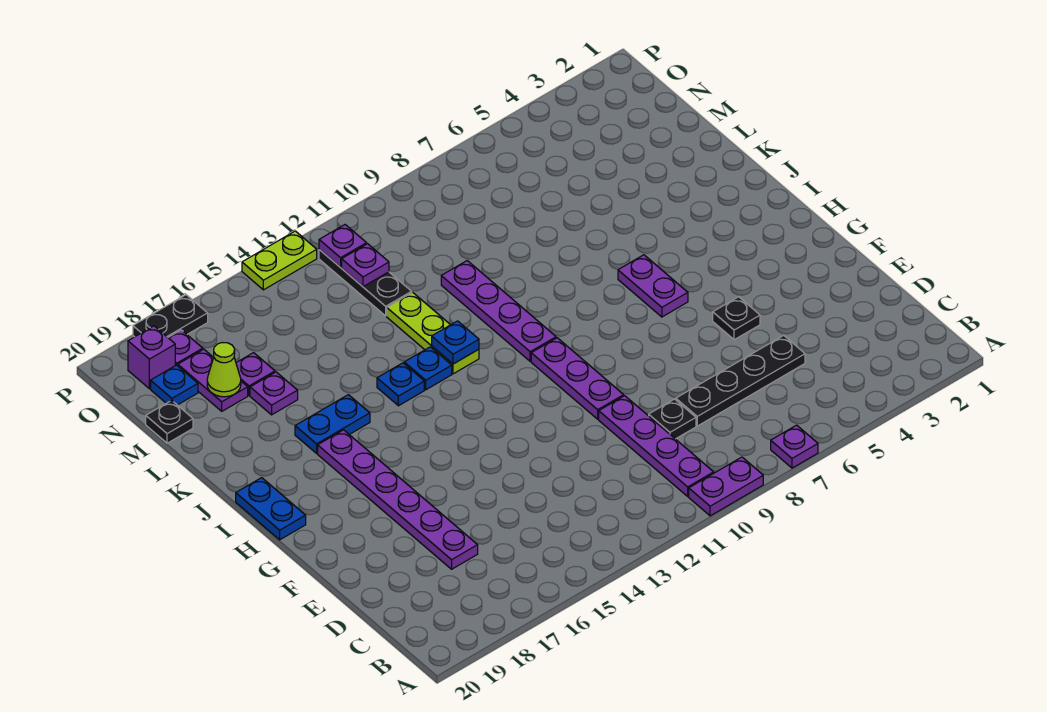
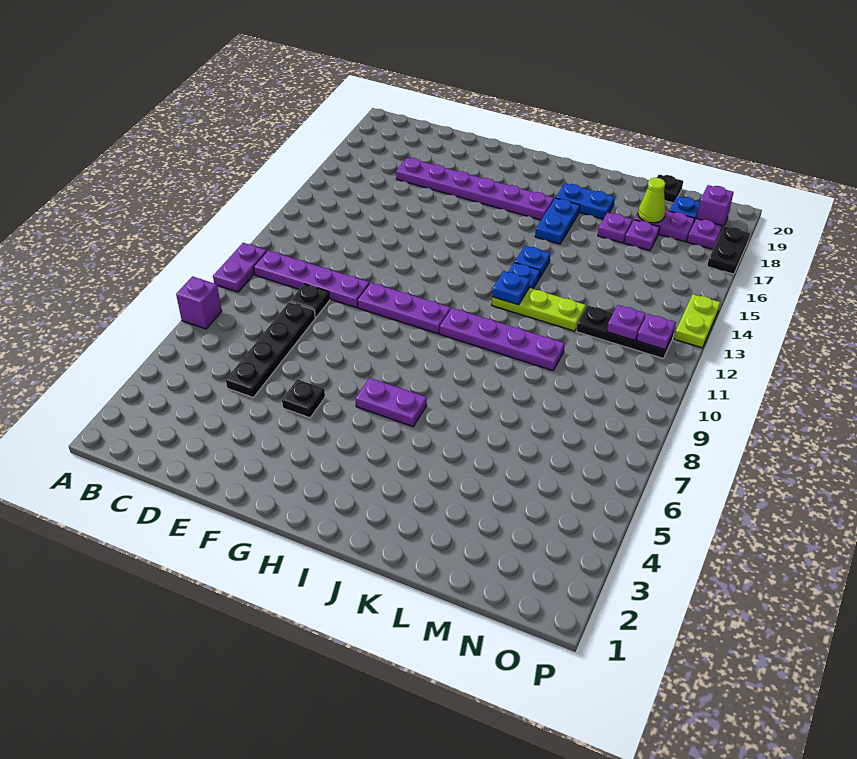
purple plate A7 level 1 -> purple brick A7 level 1
blue plate H20:I20 level 1 -> blue plate J18:K18 level 1

